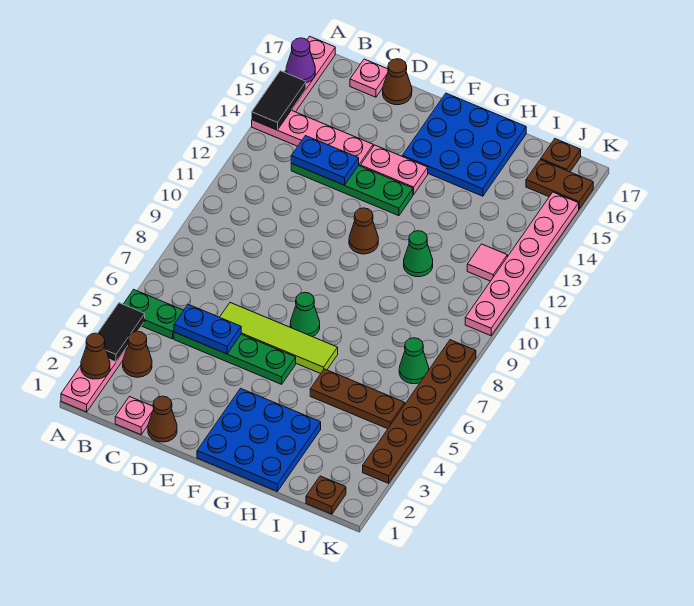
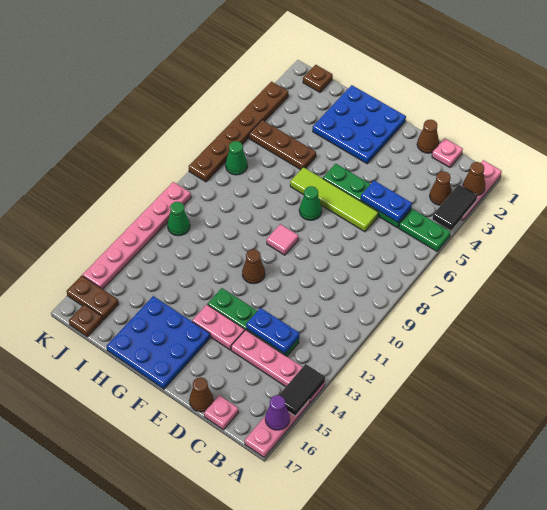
green cone H11 level 1 -> green cone J11 level 1
pink tile J12 level 1 -> pink tile F9 level 1

